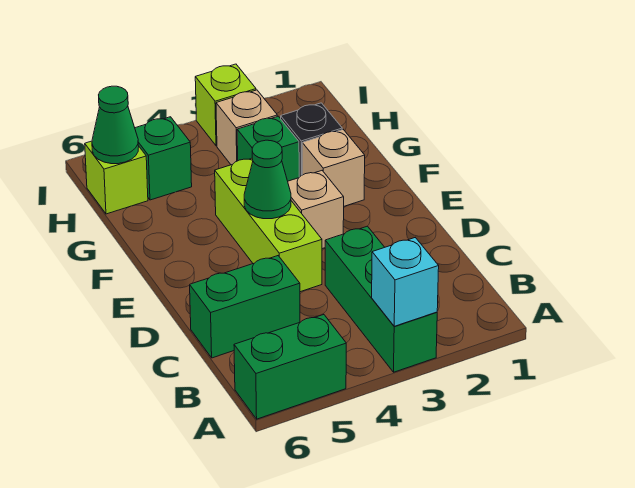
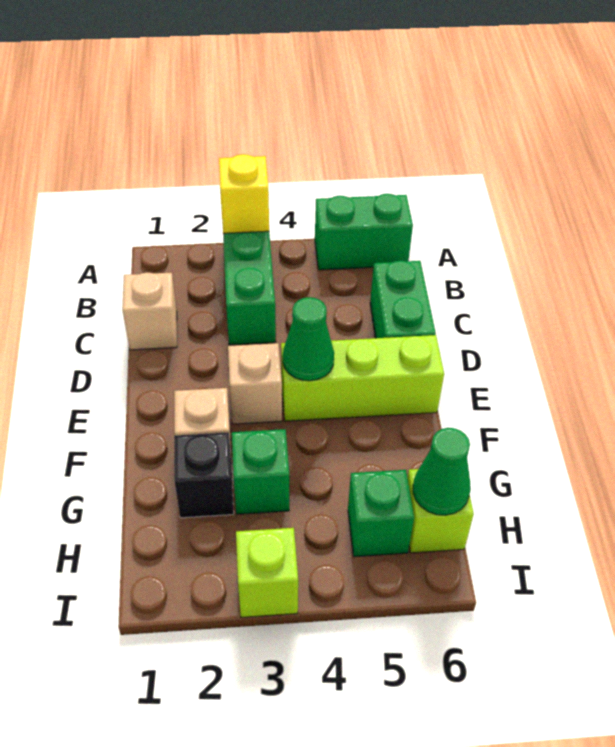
cyan brick A3 level 2 -> yellow brick A3 level 2
green brick C5:C6 level 1 -> green brick C6:D6 level 1
lime brick D4:F4 level 1 -> lime brick E4:E6 level 1
tan brick H3 level 1 -> tan brick C1 level 1

